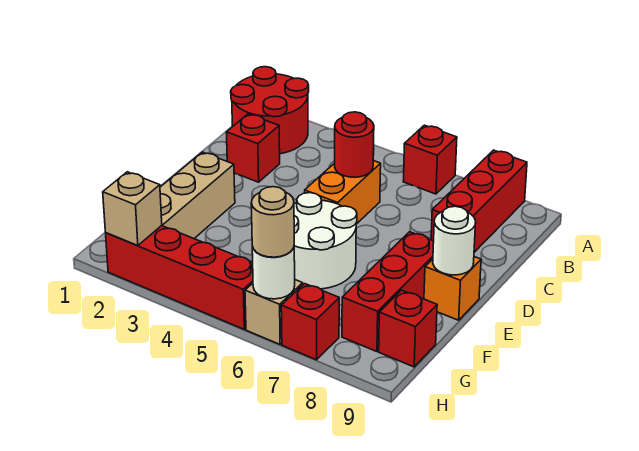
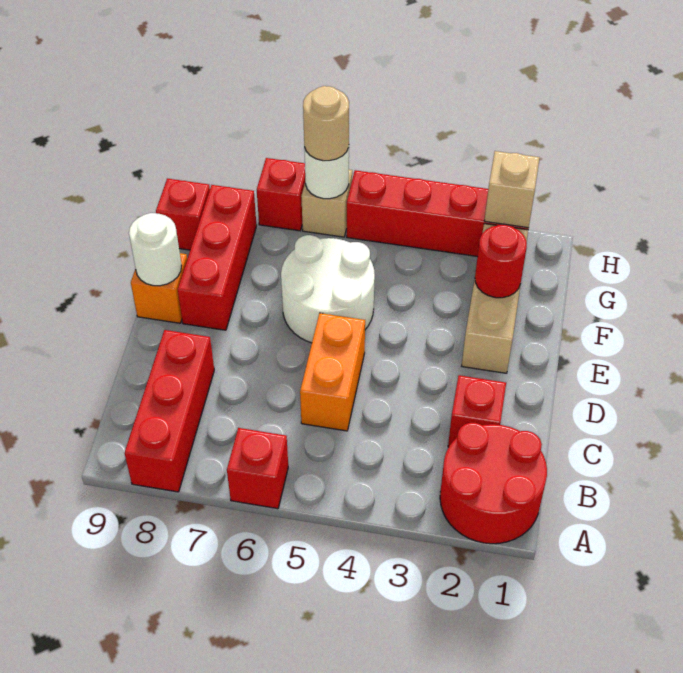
red round brick C5 level 2 -> red round brick F2 level 2

